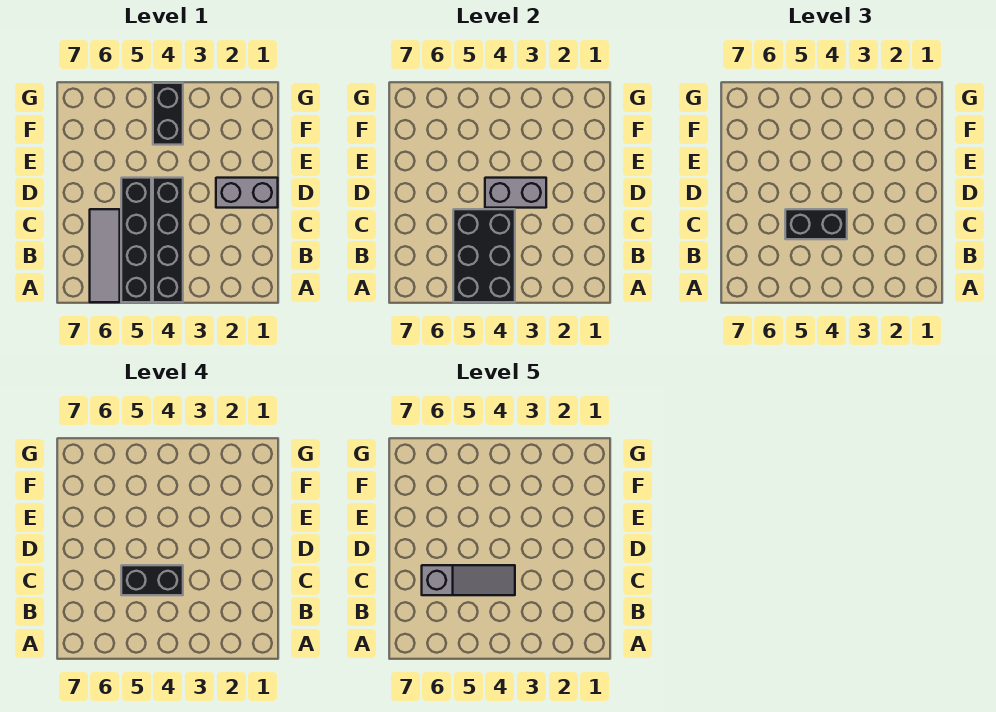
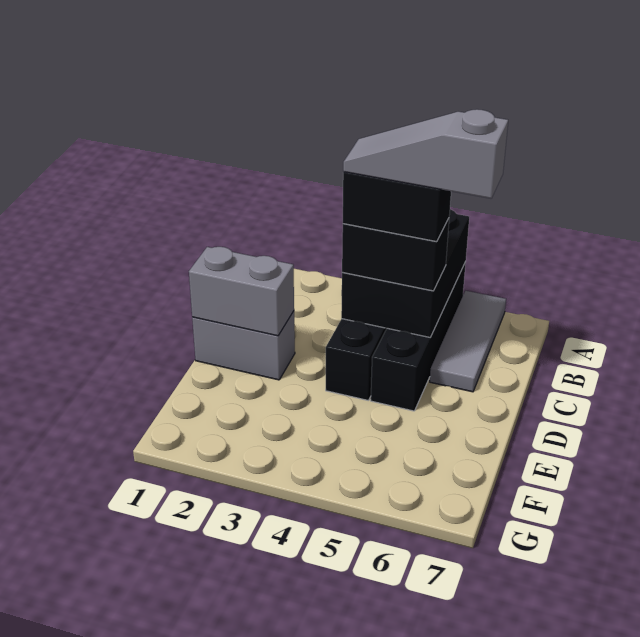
grey brick D3:D4 level 2 -> grey brick D1:D2 level 2
black brick F4:G4 level 1 -> none

